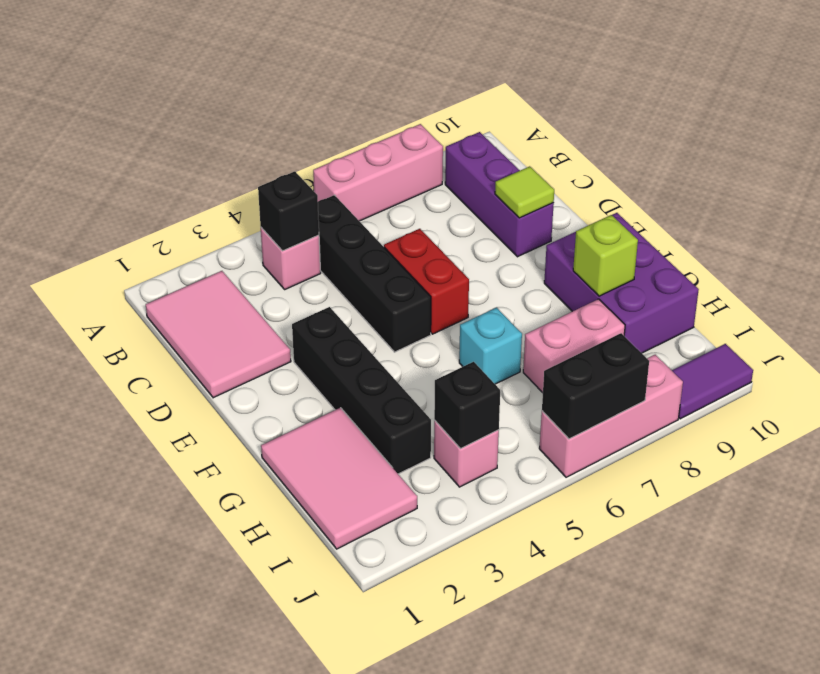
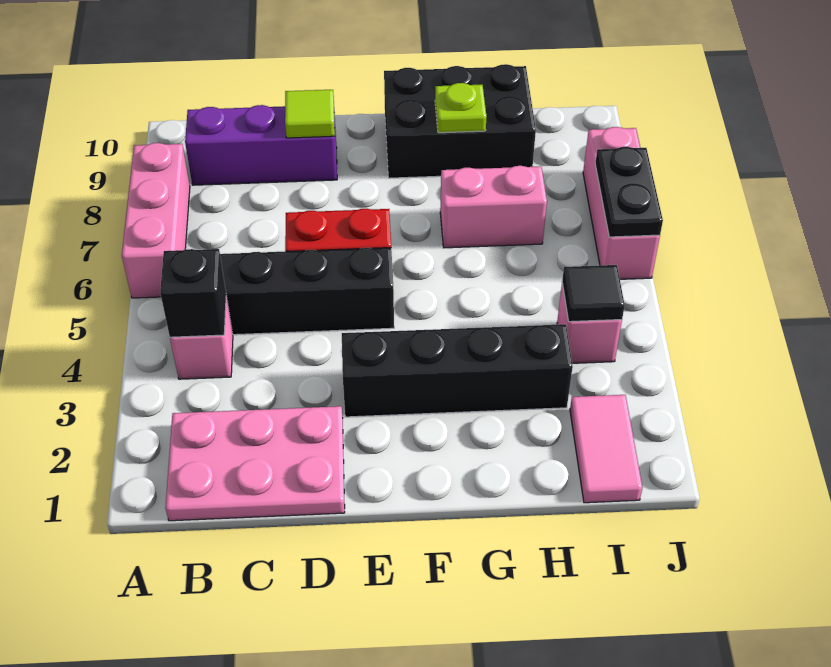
pink tile B1:D2 level 1 -> pink plate B1:D2 level 1
purple brick F9:H10 level 1 -> black brick F9:H10 level 1
pink tile G1:I2 level 1 -> pink tile I1:I2 level 1
cyan brick G6 level 1 -> none
lime brick G9 level 2 -> lime plate G9 level 2
pink brick H7:H8 level 1 -> pink brick G7:H7 level 1
black brick I4 level 2 -> black tile I4 level 2
black brick J6:J7 level 2 -> black plate J6:J7 level 2
purple tile J9:J10 level 1 -> none

